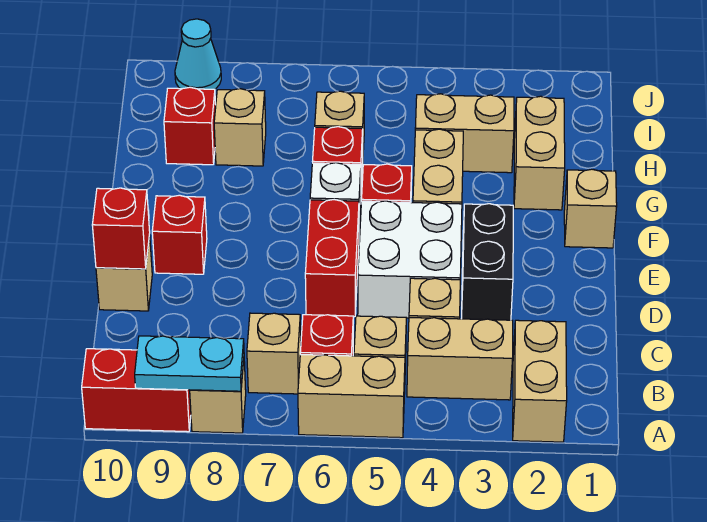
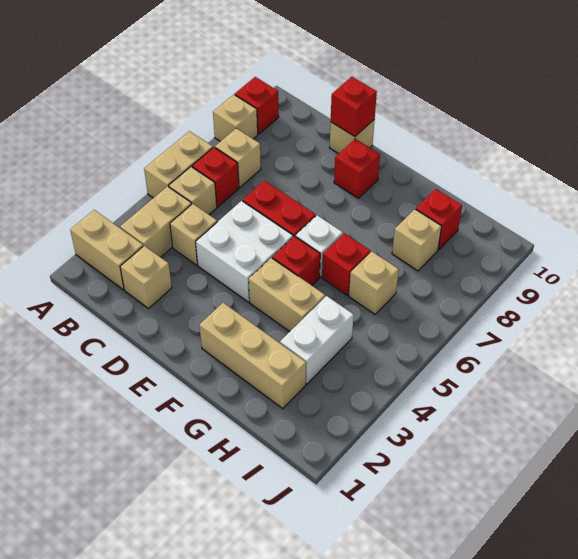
cyan plate A8:A9 level 2 -> none
red brick A9:A10 level 1 -> red brick A9 level 1
black brick D3:E3 level 1 -> none
tan brick F1 level 1 -> tan brick C2 level 1
tan brick G2:H2 level 1 -> tan brick F2:H2 level 1
tan brick H3:H4 level 1 -> white brick H3:H4 level 1
cyan cone J9 level 1 -> none

